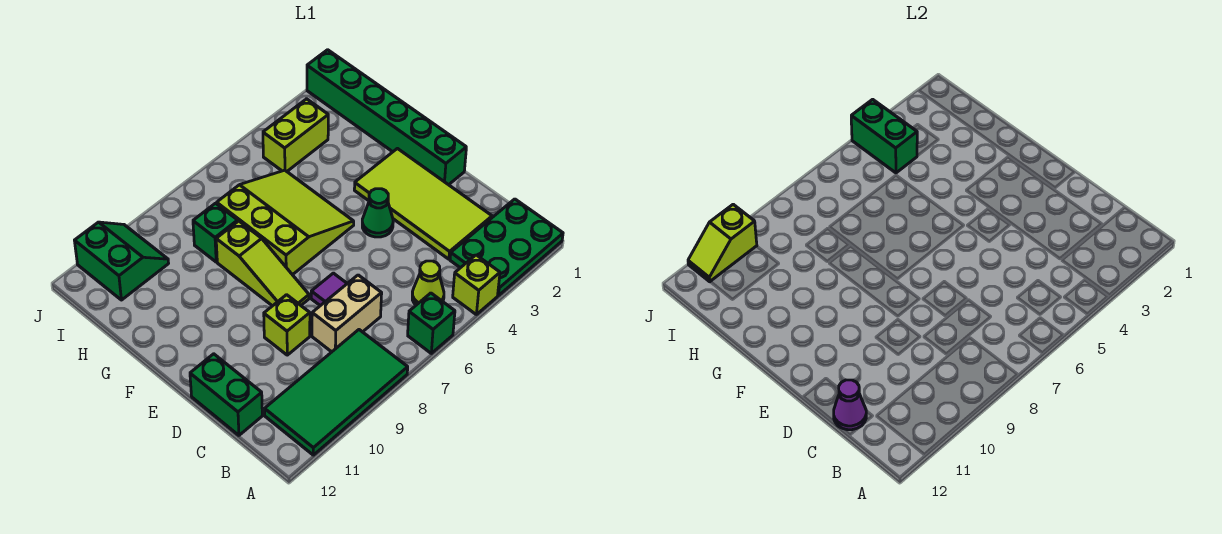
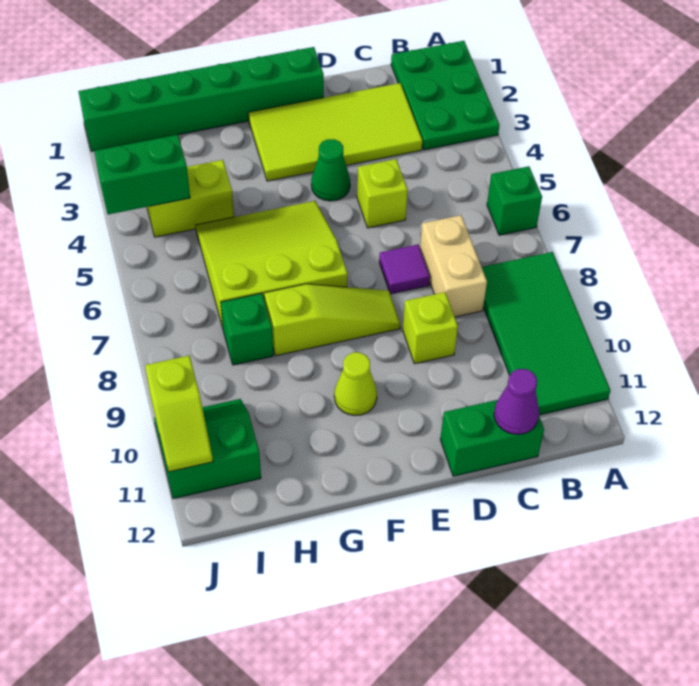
lime brick A4 level 1 -> lime brick D5 level 1
lime cone B5 level 1 -> lime cone F10 level 1
lime brick I3:I4 level 1 -> lime brick H4:I4 level 1

